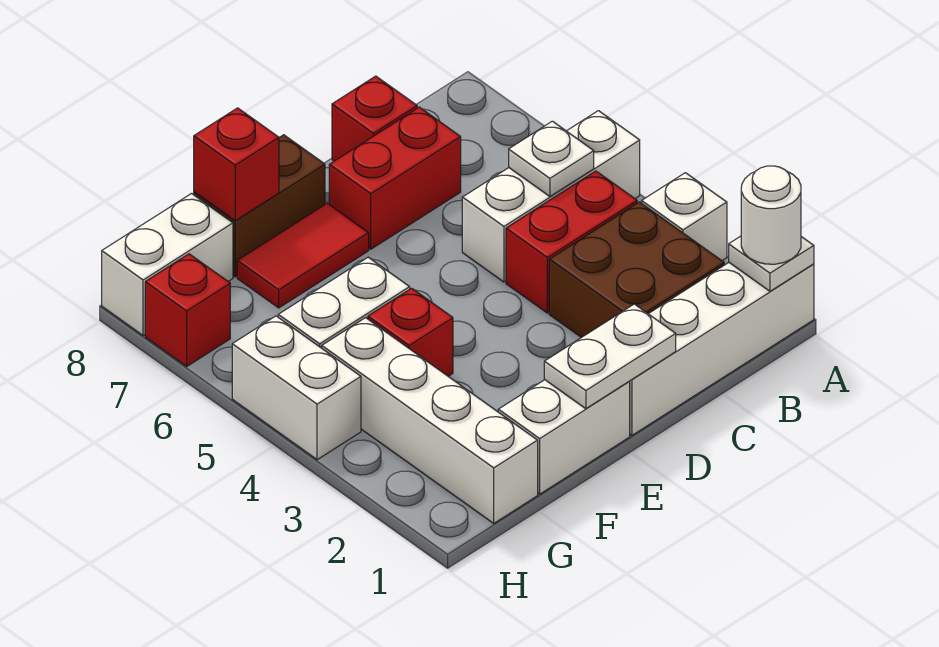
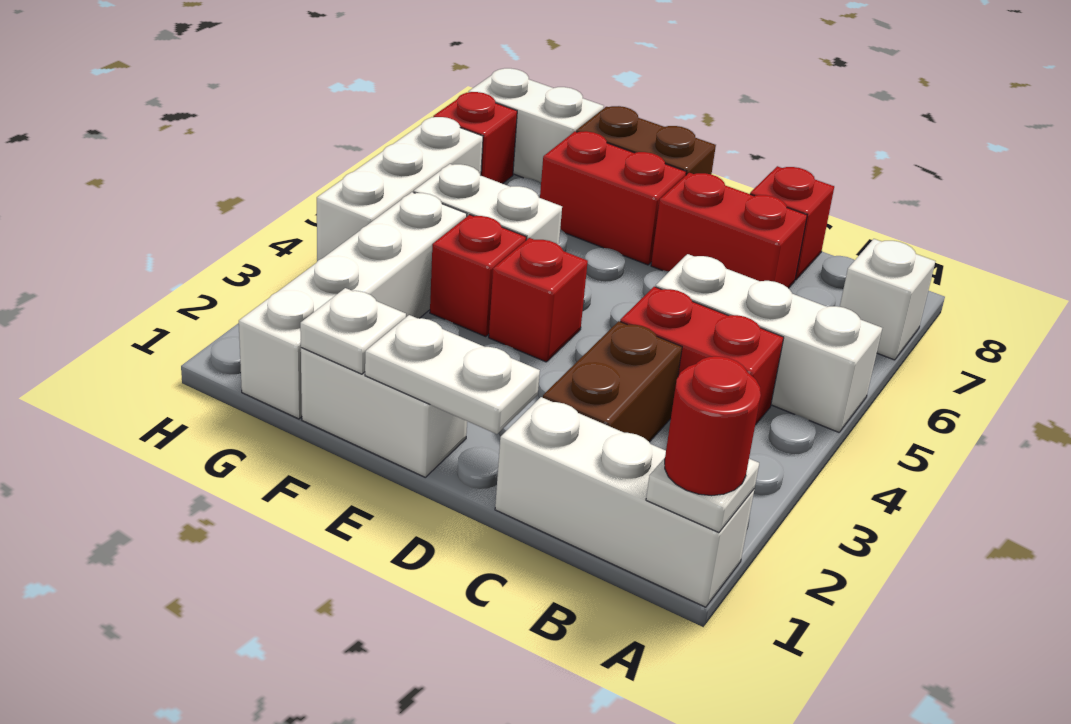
white brick A1:D1 level 1 -> white brick A1:C1 level 1
white round brick A1 level 3 -> red round brick A1 level 3
white brick A3 level 1 -> white brick A7 level 1
brown brick B2:C3 level 1 -> brown brick C2:C3 level 1
white plate B5 level 2 -> white plate F1 level 2
red tile E7:F7 level 1 -> red brick E7:F7 level 1
red brick F8 level 2 -> red brick E4 level 1
white brick H4:H5 level 1 -> white brick H4:H6 level 1

